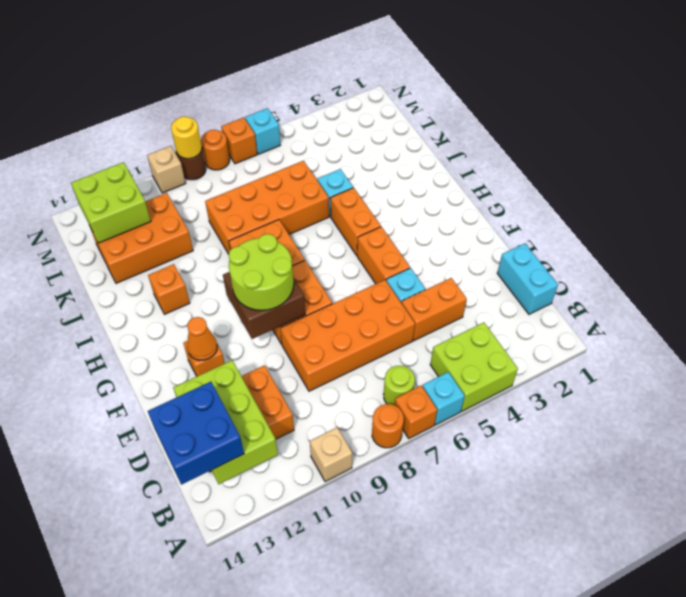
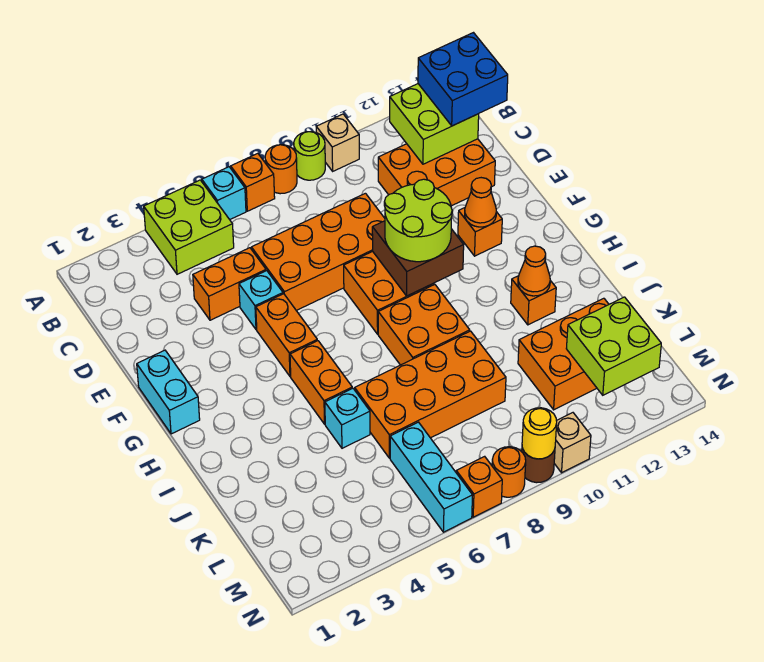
lime round brick B7 level 1 -> lime round brick A9 level 1
lime brick B12:D13 level 2 -> lime brick B12:C13 level 2
cyan brick C1:D1 level 1 -> cyan brick F1:G1 level 1
none -> orange cone I12 level 2
cyan brick N6 level 1 -> cyan brick L6:N6 level 1

